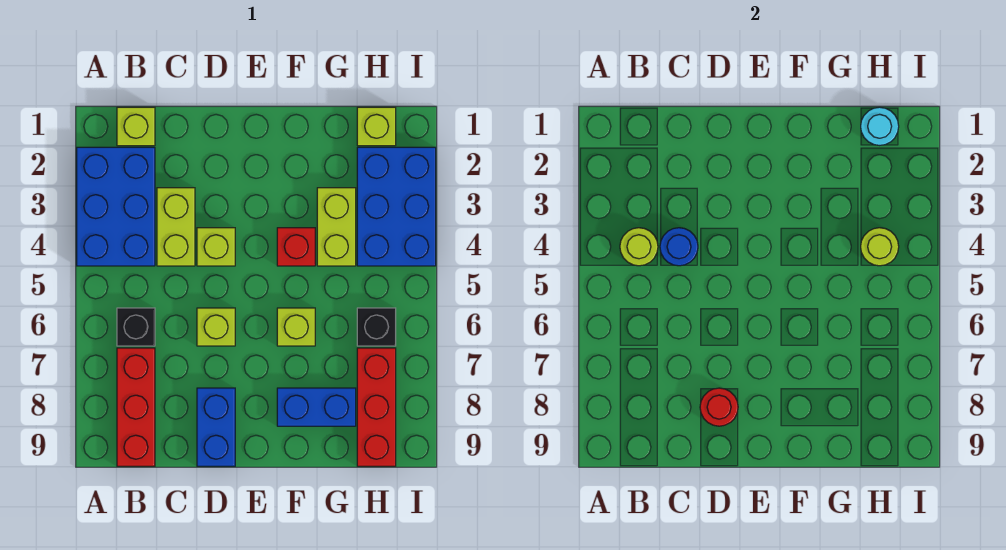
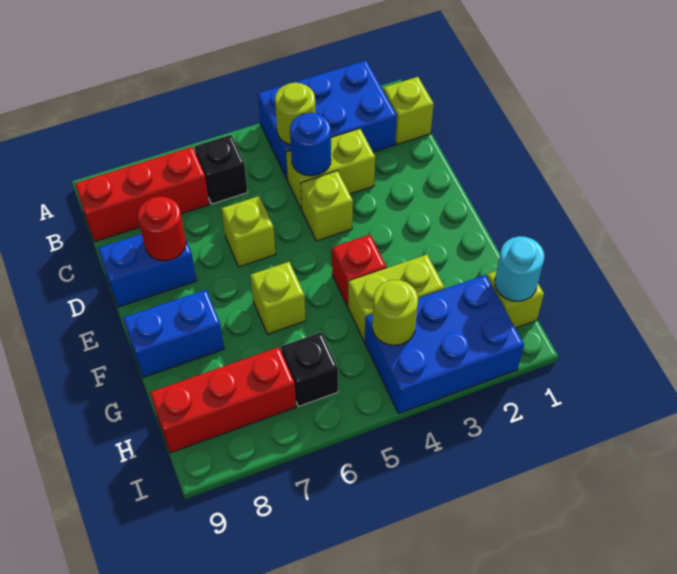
blue brick F8:G8 level 1 -> blue brick F8:F9 level 1

